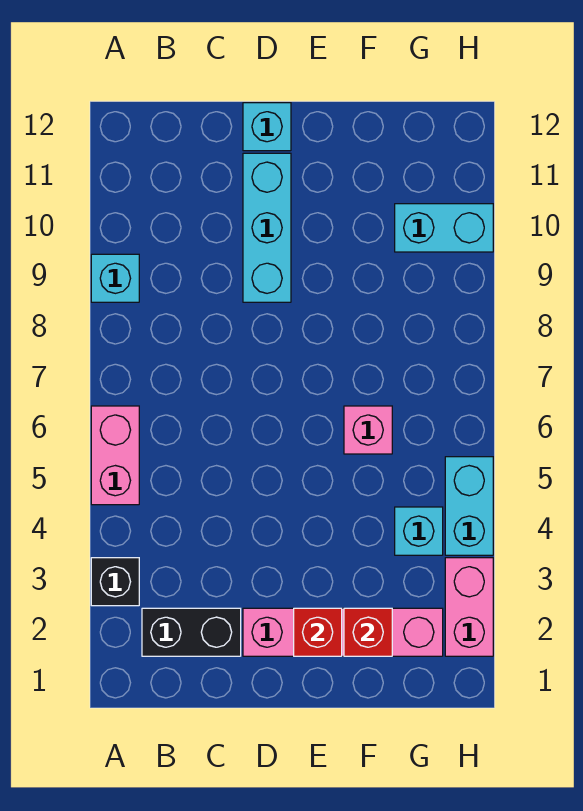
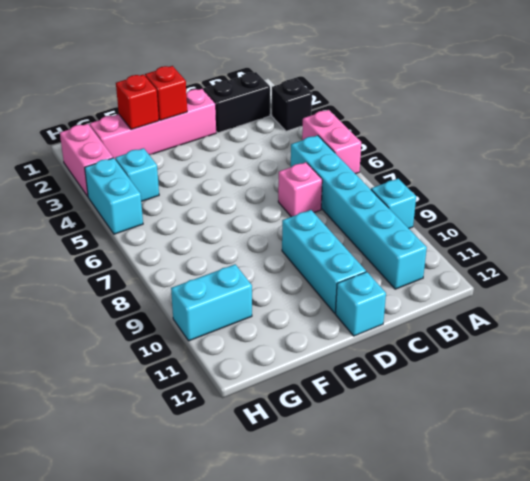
none -> cyan brick B6:B11 level 1
pink brick F6 level 1 -> pink brick C7 level 1

